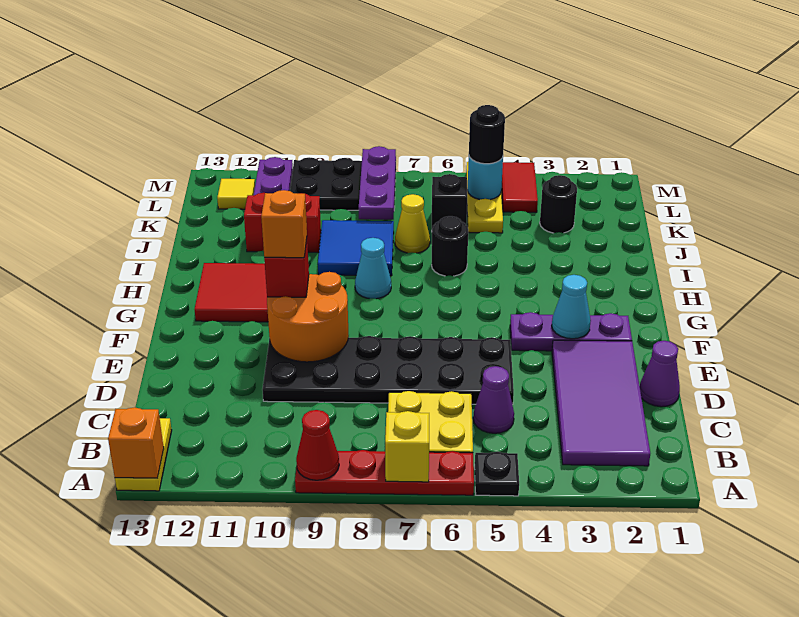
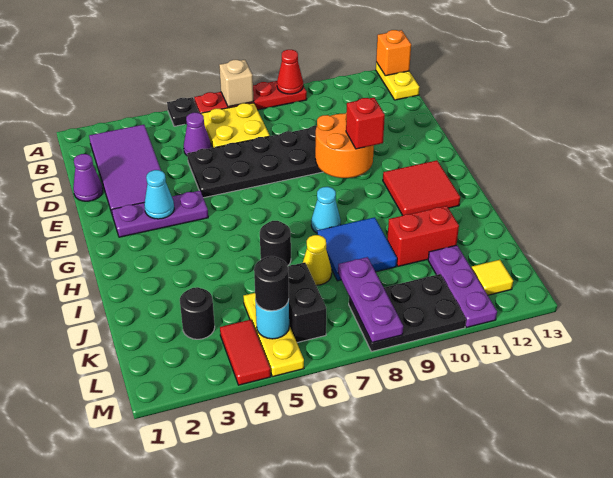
yellow brick A7 level 2 -> tan brick A7 level 2
orange brick F10 level 4 -> none
black brick K6 level 1 -> black brick K6:L6 level 1

